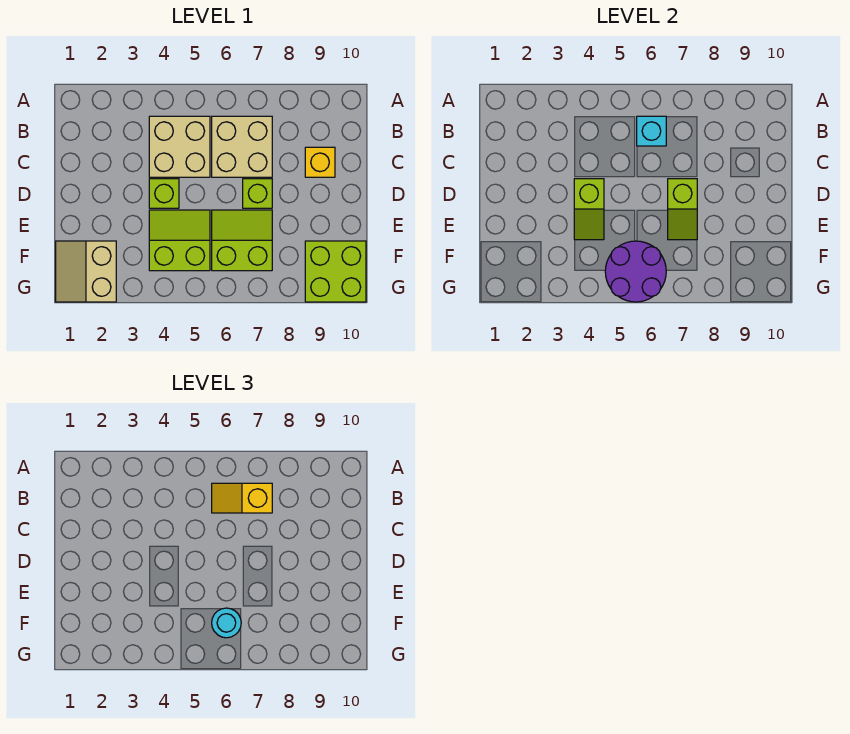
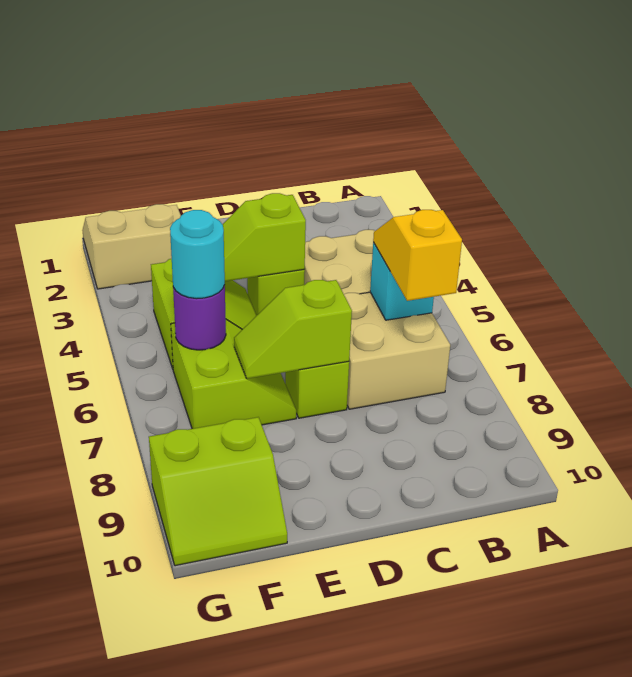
yellow brick C9 level 1 -> none
purple round brick F5:G6 level 2 -> purple round brick F6 level 2
lime brick F9:G10 level 1 -> lime slope F9:G10 level 1 top 9

